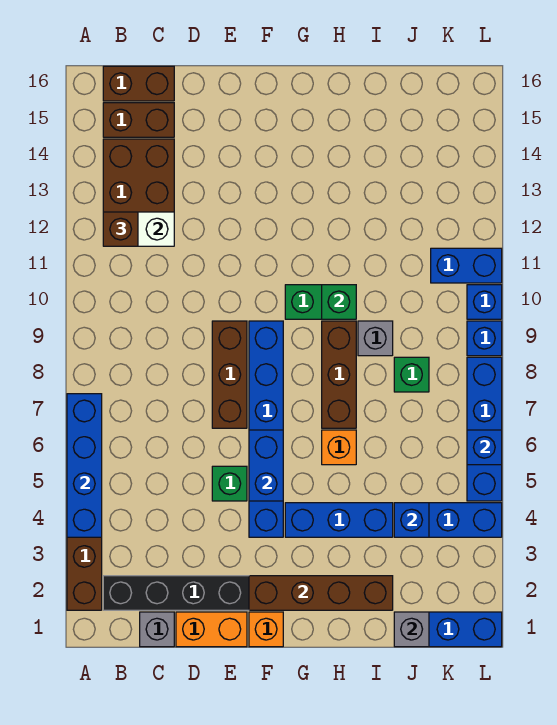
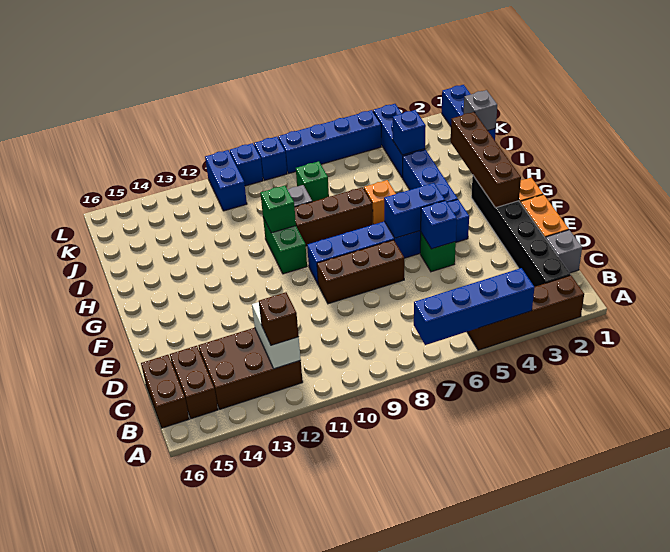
blue brick L6 level 2 -> blue brick E5 level 2

